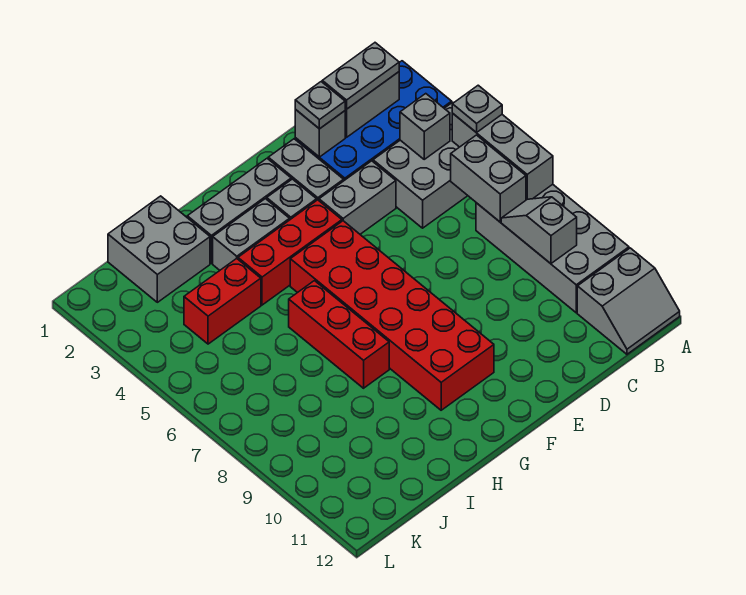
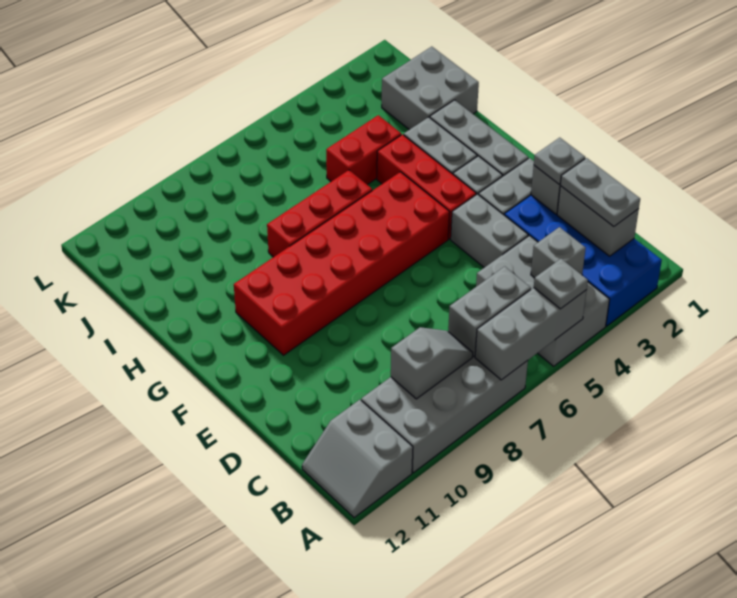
red brick I4:J4 level 1 -> red brick I4:I5 level 1

